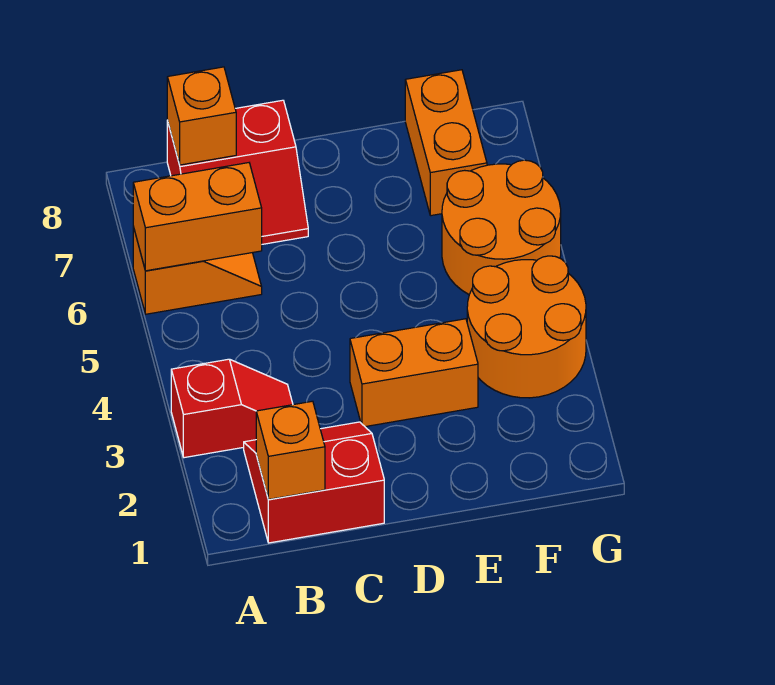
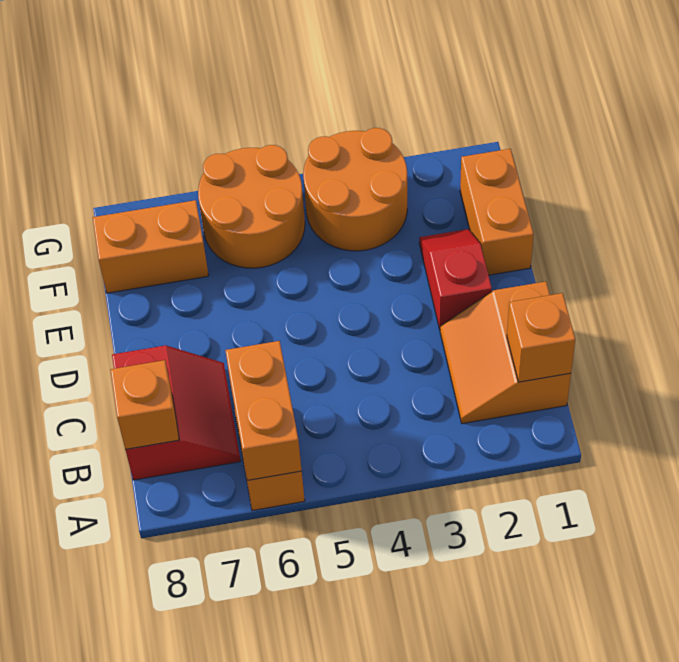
red slope A3:B3 level 1 top A -> red slope D2:E2 level 1 top D
red slope B1:C2 level 1 top 1 -> orange slope B1:C2 level 1 top 1
orange brick D3:E3 level 1 -> orange brick E1:F1 level 1

